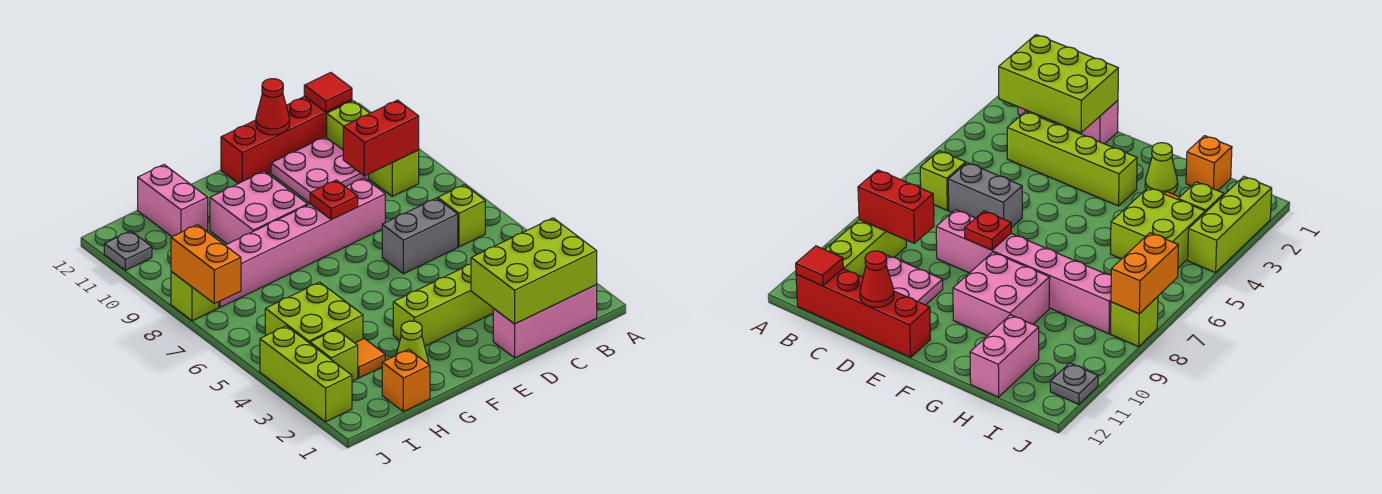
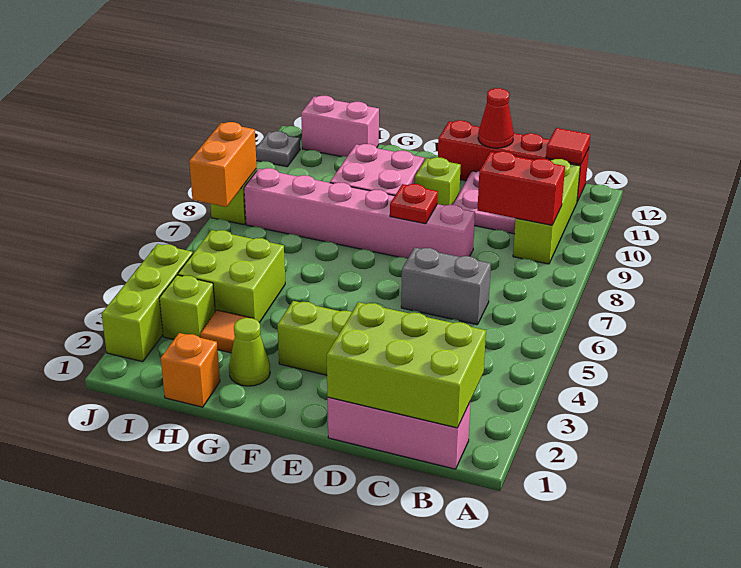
lime brick B6 level 1 -> lime brick E10 level 1
pink brick H11:H12 level 1 -> pink brick H12:I12 level 1

